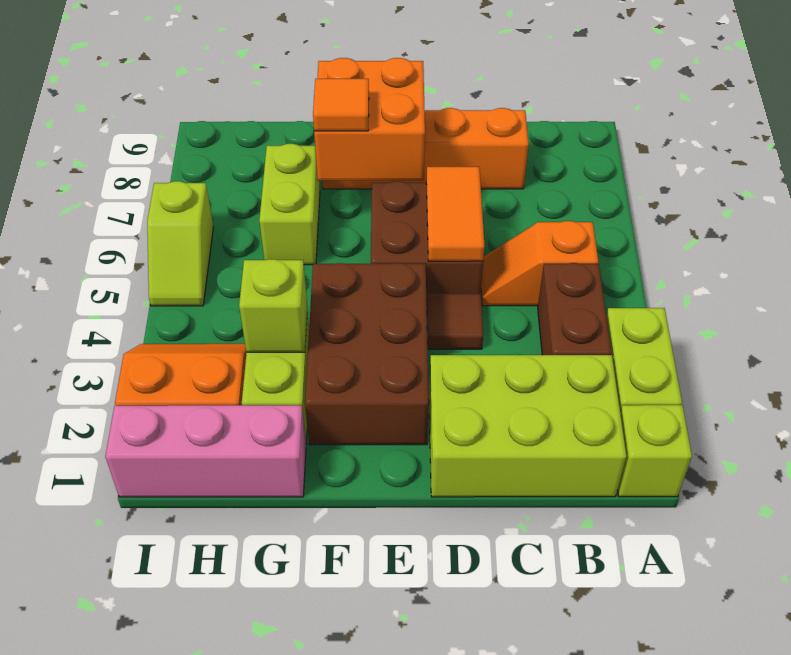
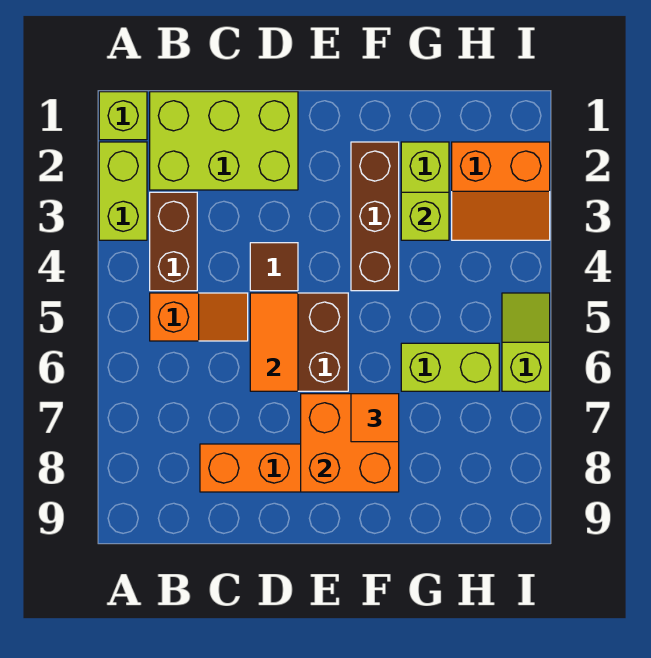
brown brick E2:F4 level 1 -> brown brick F2:F4 level 1
pink brick G1:I1 level 1 -> none
lime brick G6:G7 level 1 -> lime brick G6:H6 level 1

